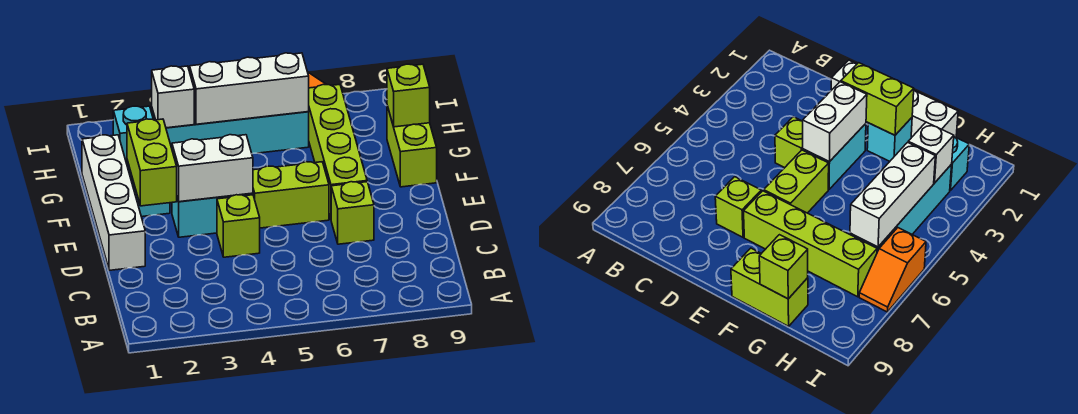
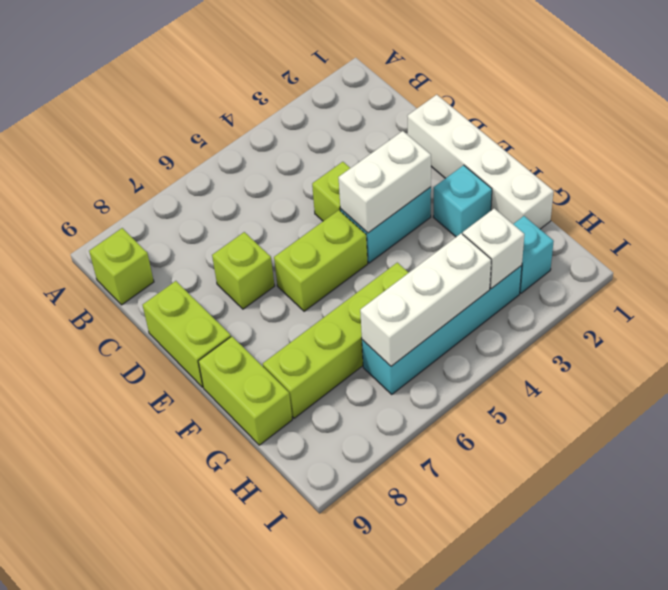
lime brick E2:F2 level 2 -> lime brick D9:E9 level 1
lime brick E7:H7 level 1 -> lime brick G5:G8 level 1
lime brick G9 level 2 -> lime brick B9 level 1
orange slope I6:I7 level 1 top 6 -> none

